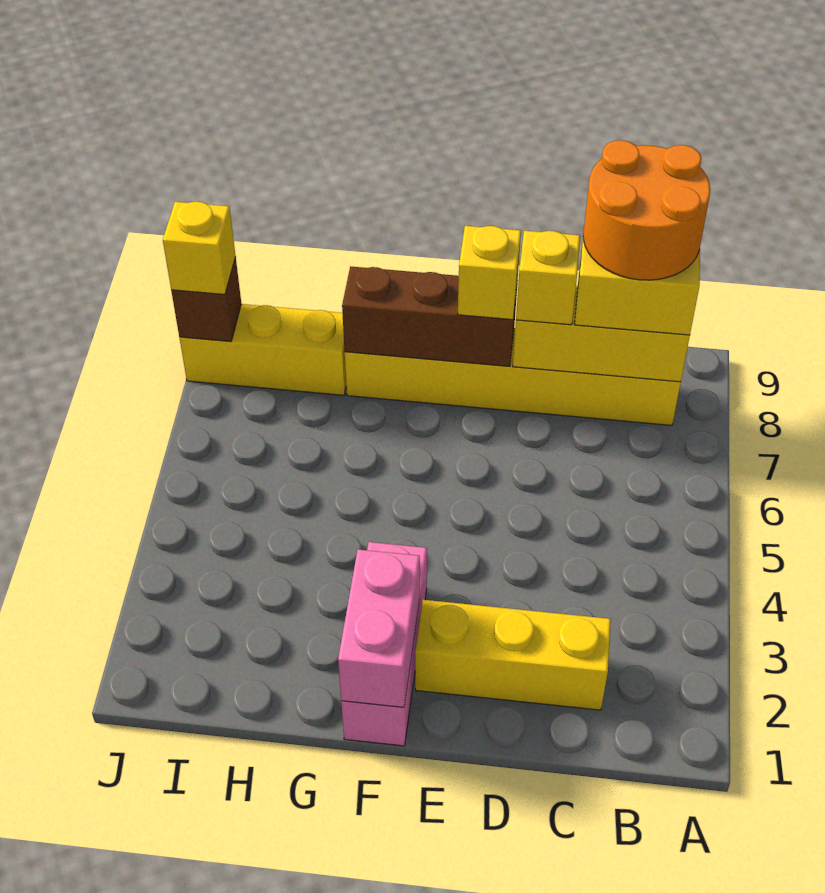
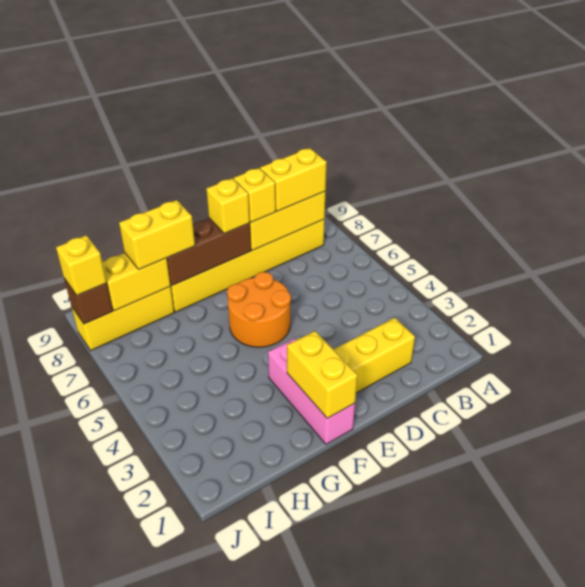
orange round brick B8:C9 level 4 -> orange round brick E5:F6 level 1
pink brick F1:F2 level 2 -> yellow brick F1:F2 level 2
none -> yellow brick G8:H8 level 3
none -> yellow brick H8:I8 level 2

